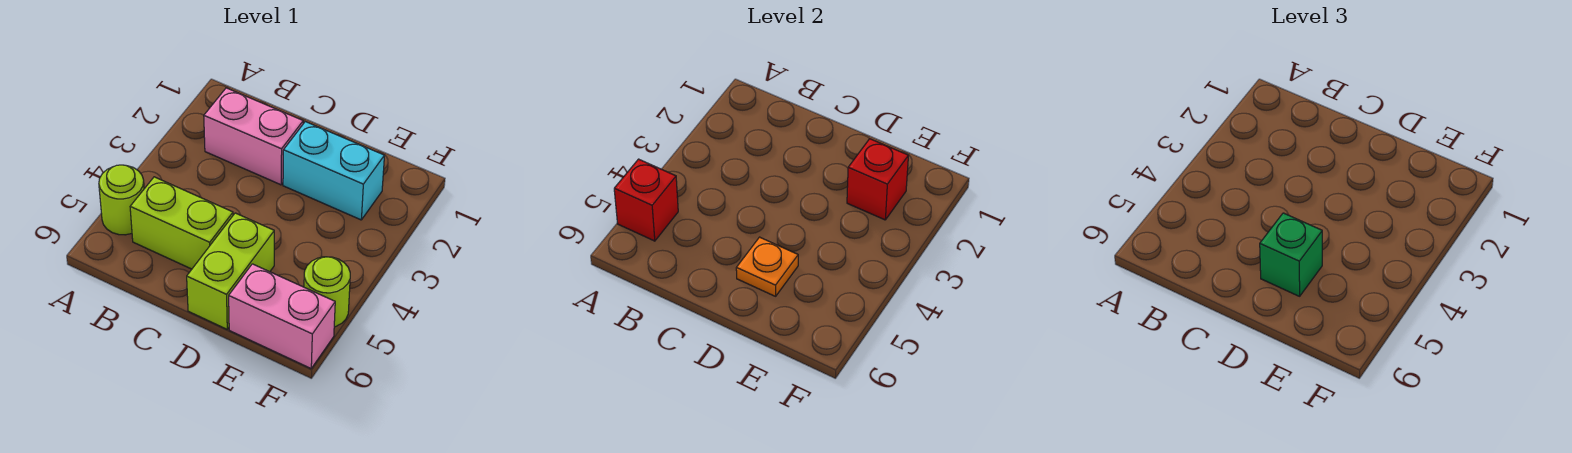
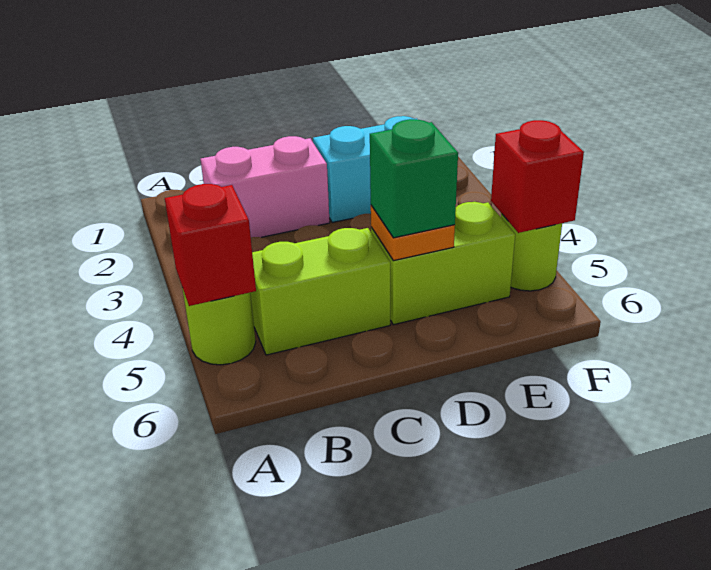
lime brick D5:D6 level 1 -> lime brick D5:E5 level 1
red brick E2 level 2 -> red brick F5 level 2
pink brick E6:F6 level 1 -> none

